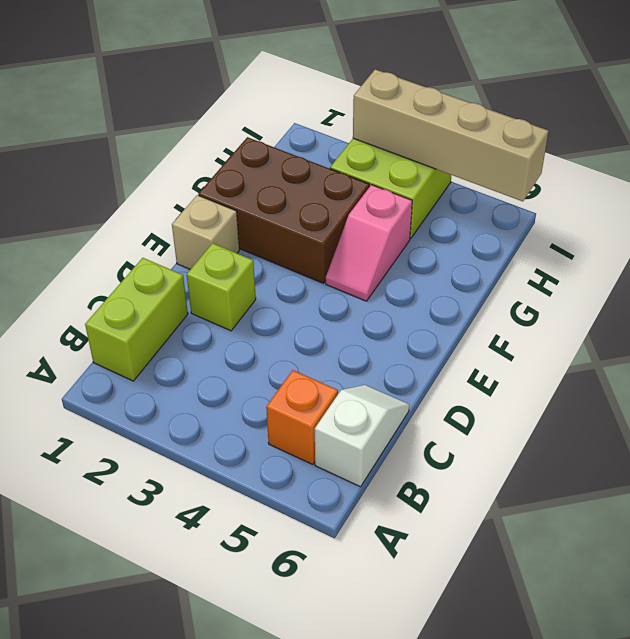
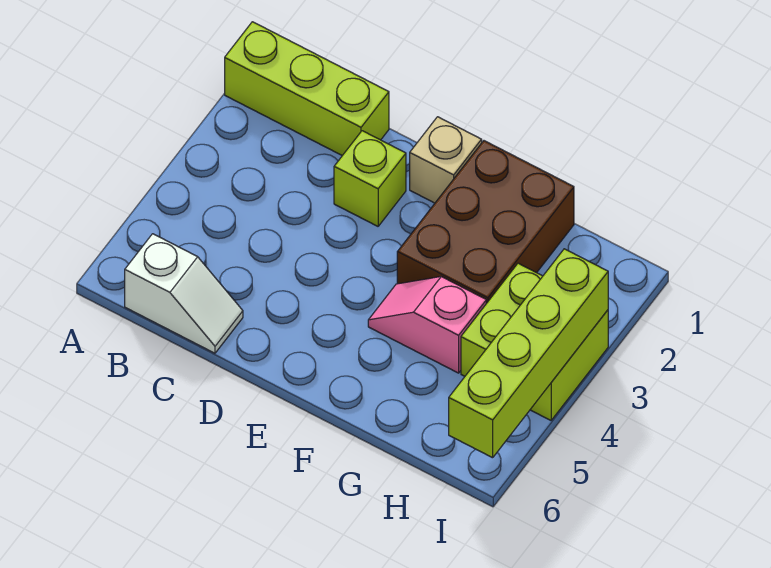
lime brick B1:C1 level 1 -> lime brick A1:C1 level 1
orange brick B5 level 1 -> none
tan brick I3:I6 level 2 -> lime brick I3:I6 level 2

